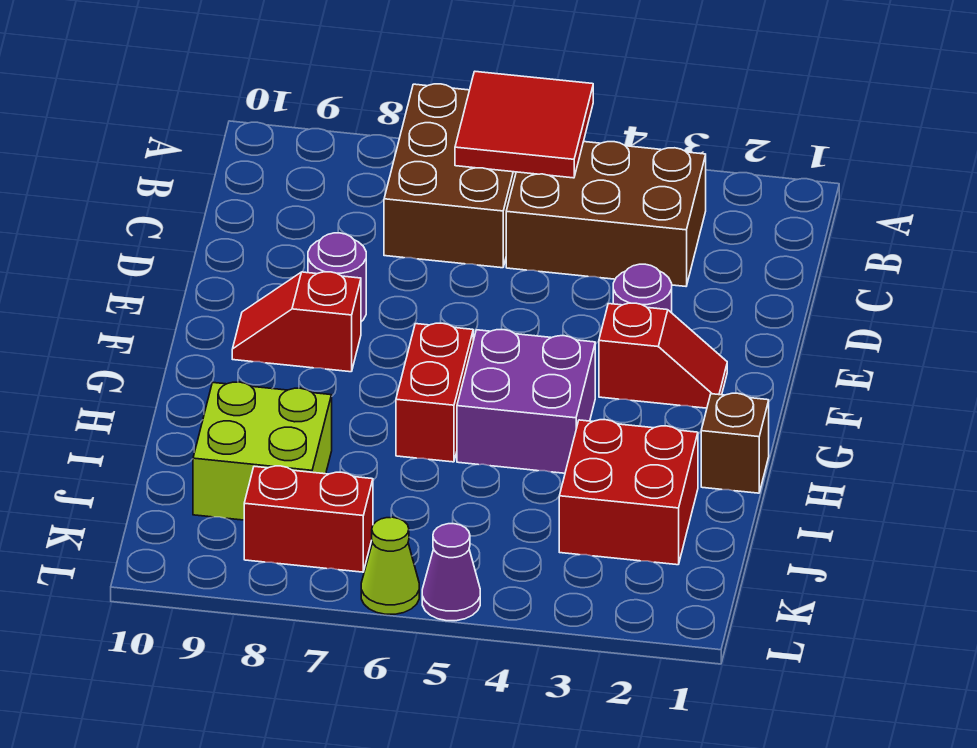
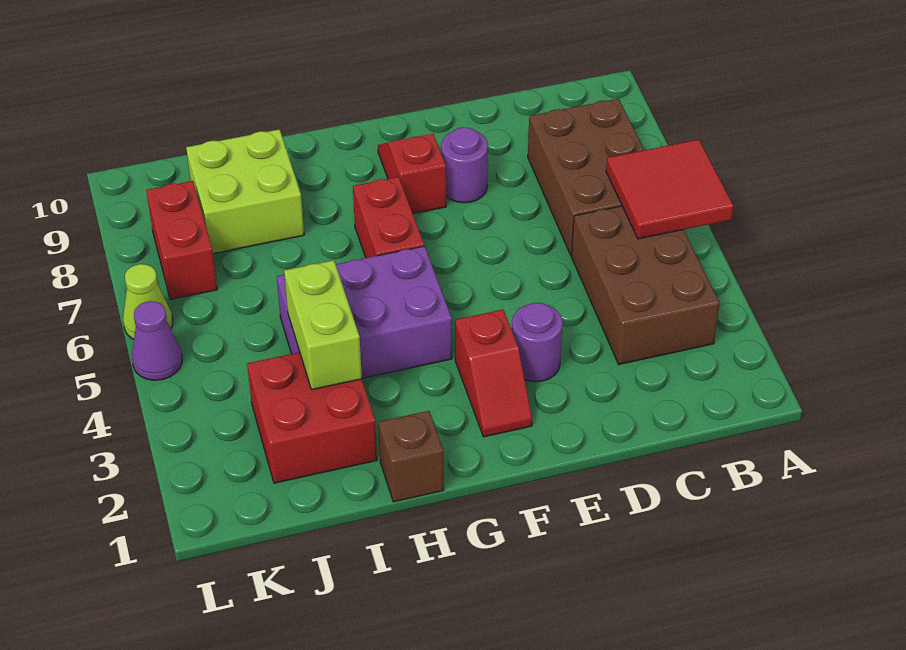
brown brick A6:C7 level 1 -> brown brick B6:C8 level 1
purple brick G4:H5 level 1 -> purple brick G4:I5 level 1
red brick G6:H6 level 1 -> red brick G6:G7 level 1
none -> lime brick I3:I4 level 2

